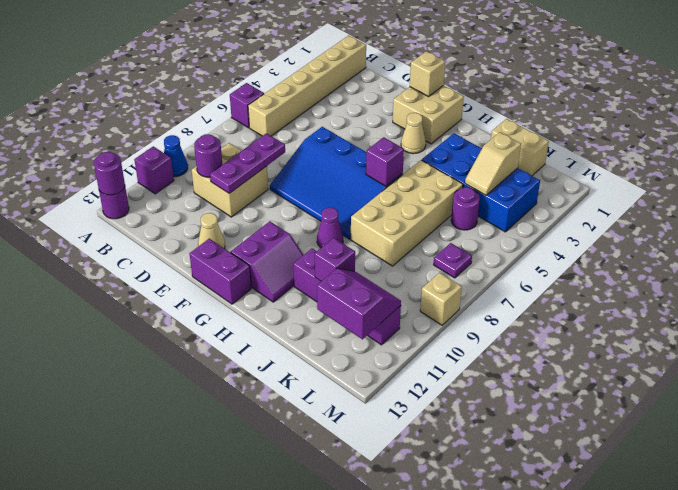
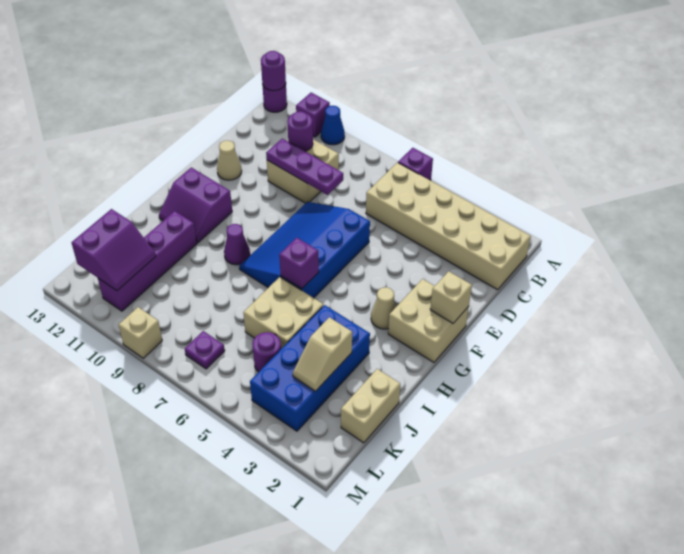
tan brick B1:B6 level 1 -> tan brick B1:C6 level 1
purple brick F13:G13 level 1 -> none
tan brick I5:J8 level 1 -> tan brick I5:J6 level 1
purple brick J11 level 2 -> none
tan slope K3:K4 level 2 top 3 -> tan slope J3:K3 level 2 top J

